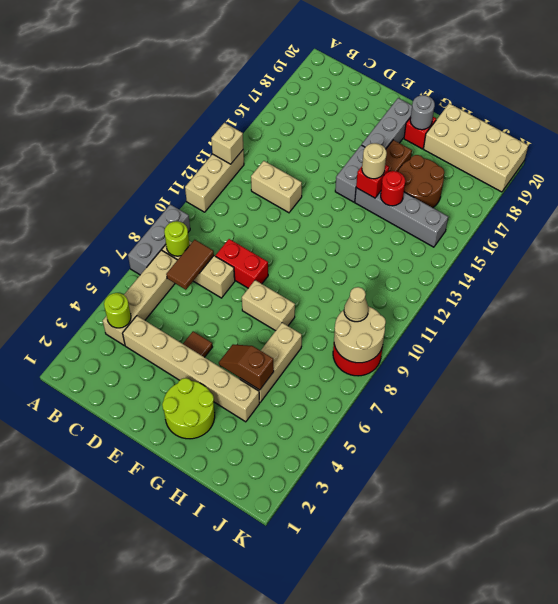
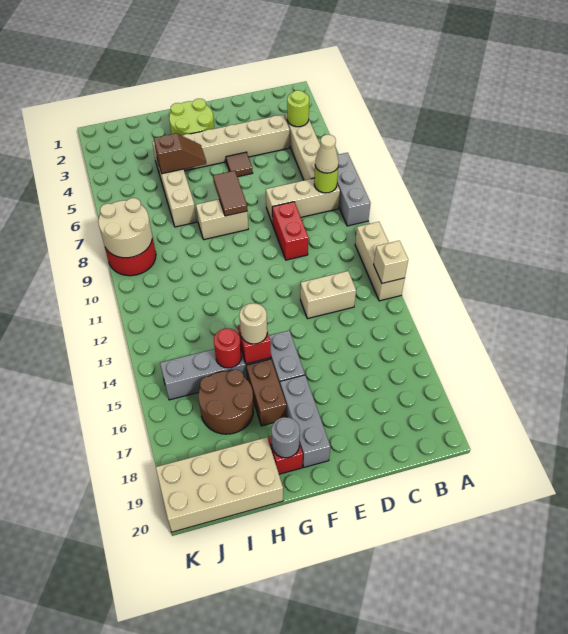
brown tile C7:C8 level 2 -> brown tile F7:F8 level 2
red brick D9:E9 level 1 -> red brick D9:D10 level 1
tan cone J9 level 3 -> tan cone B8 level 3

